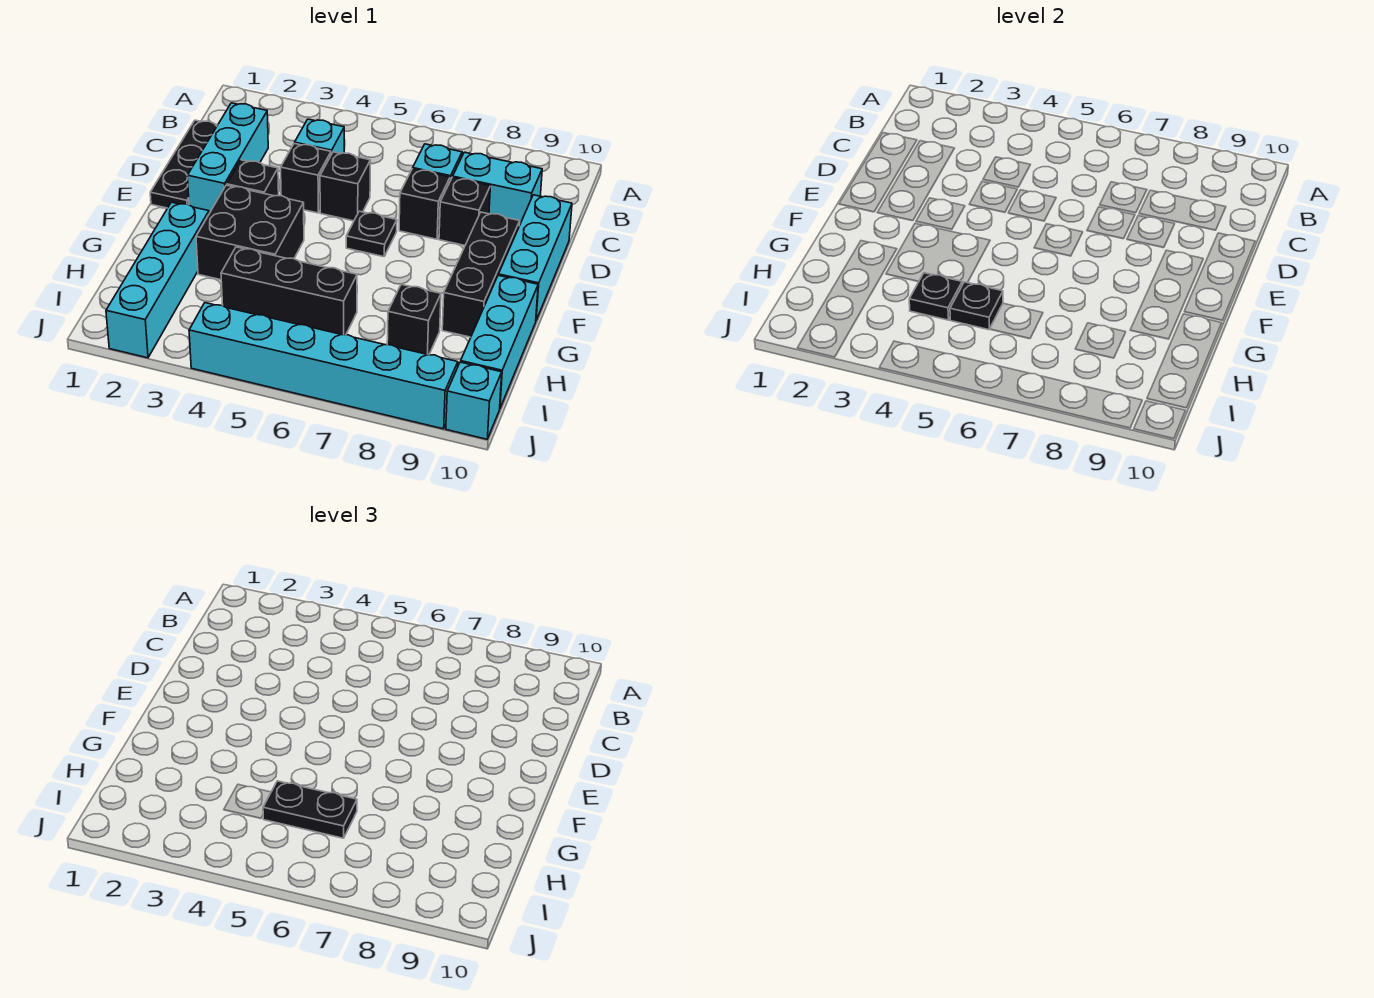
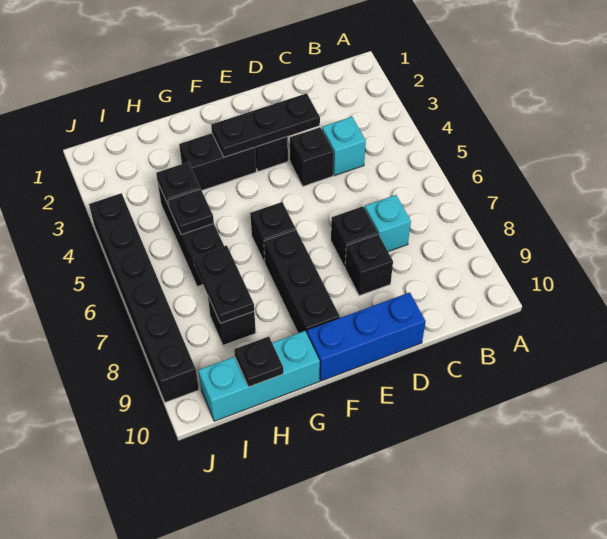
black plate C1:E1 level 1 -> black plate D3:F3 level 2
cyan brick C2:E2 level 1 -> none
cyan brick C8:C9 level 1 -> none
black brick D5 level 1 -> black brick F6 level 1
cyan brick D10:F10 level 1 -> blue brick D10:F10 level 1
black plate E6 level 1 -> black plate H10 level 2
black brick E9:G9 level 1 -> black brick F7:F9 level 1
black brick F3:G4 level 1 -> black brick F3:G3 level 1
cyan brick G2:J2 level 1 -> none
black plate H5:H6 level 3 -> black plate H7:H8 level 2
cyan brick J4:J9 level 1 -> black brick J4:J9 level 1
cyan brick J10 level 1 -> none

